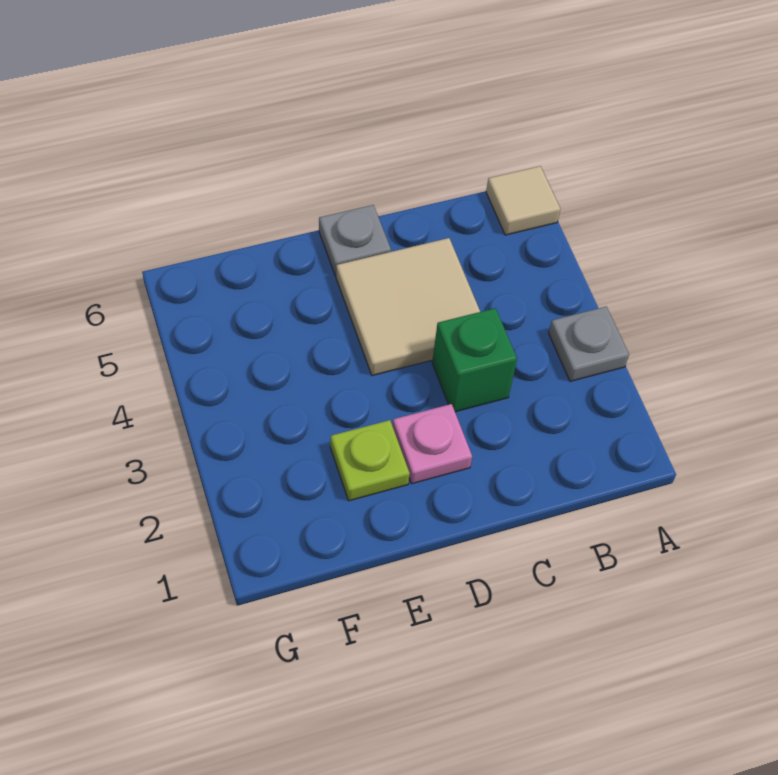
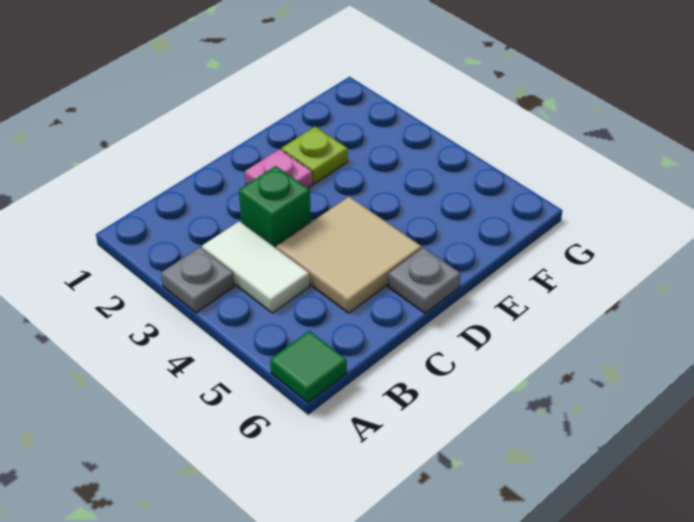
tan tile A6 level 1 -> green tile A6 level 1
none -> white tile B3:B4 level 1

